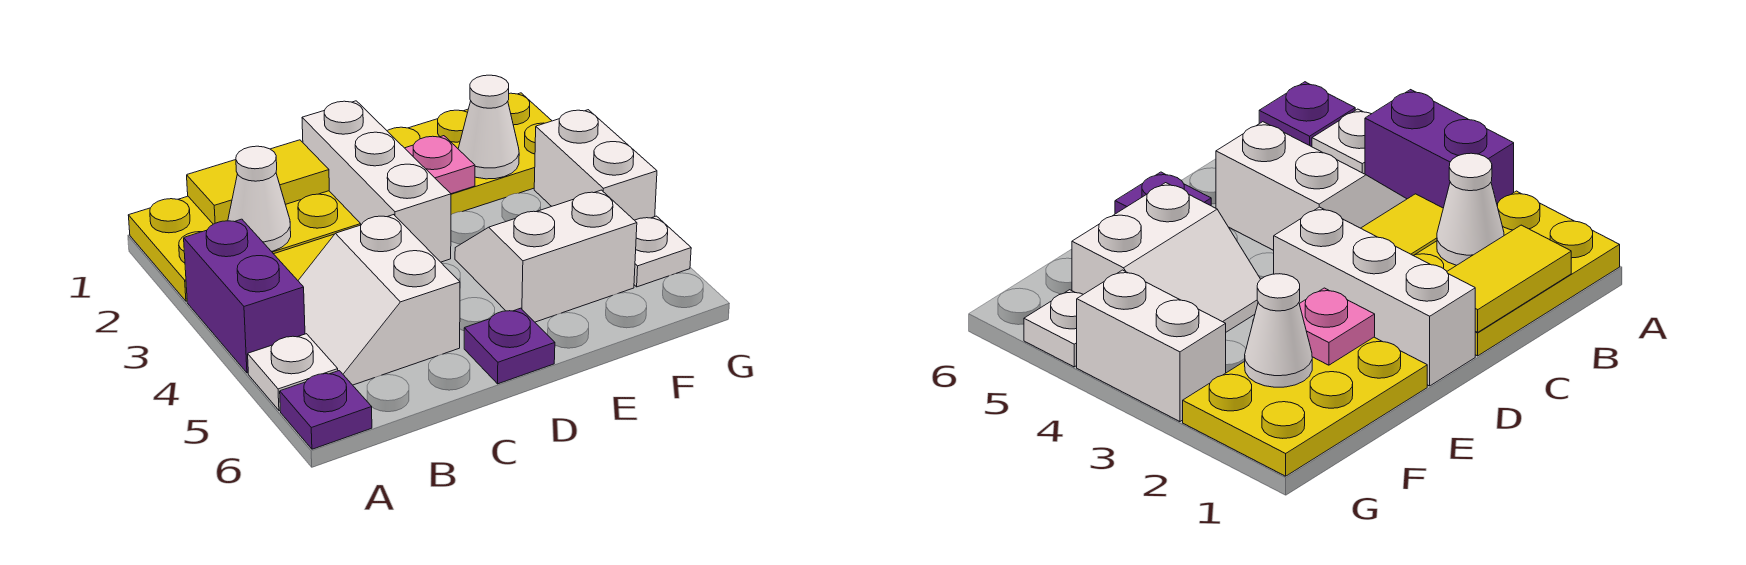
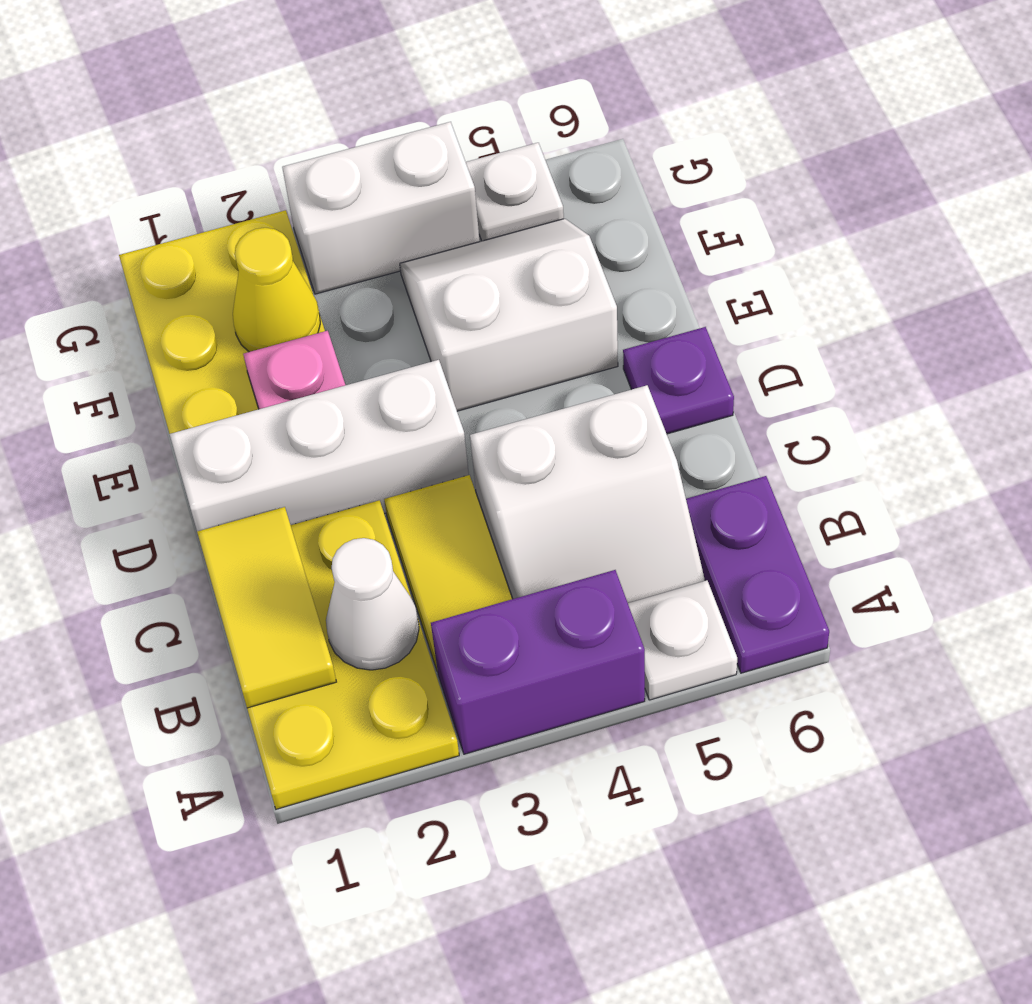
purple plate A6 level 1 -> purple plate A6:B6 level 1
white slope E4:F5 level 1 top 5 -> white slope E4:F5 level 1 top E
white cone F2 level 2 -> yellow cone F2 level 2

